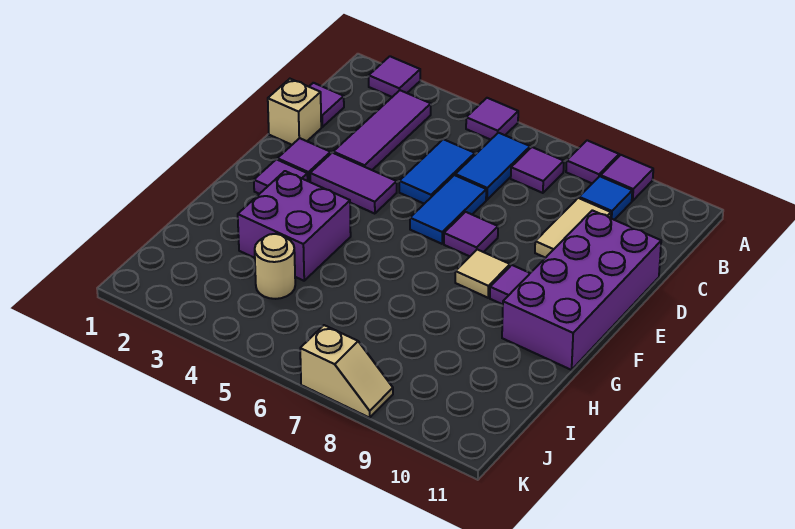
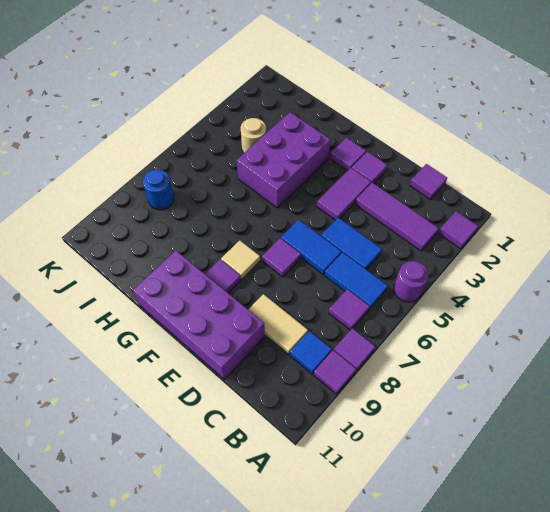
purple tile A5 level 1 -> purple round brick A5 level 1
tan brick D1 level 1 -> none
purple brick G3:H4 level 1 -> purple brick G3:H5 level 1
none -> blue round brick J8 level 1
tan slope K7:K8 level 1 top 7 -> none

